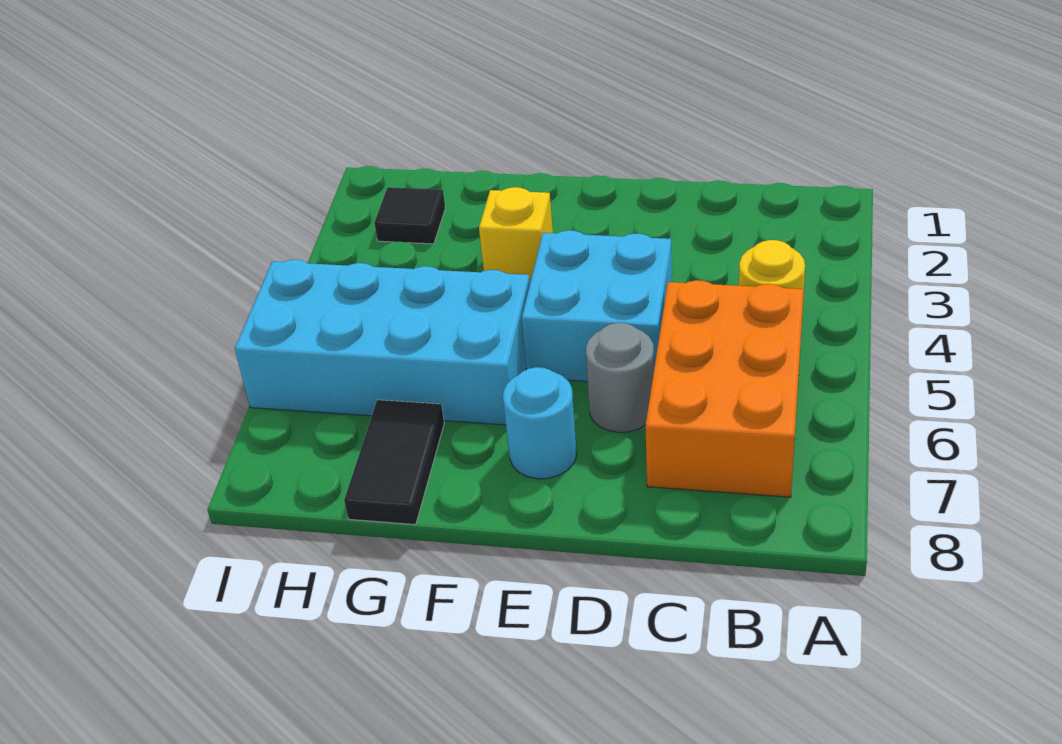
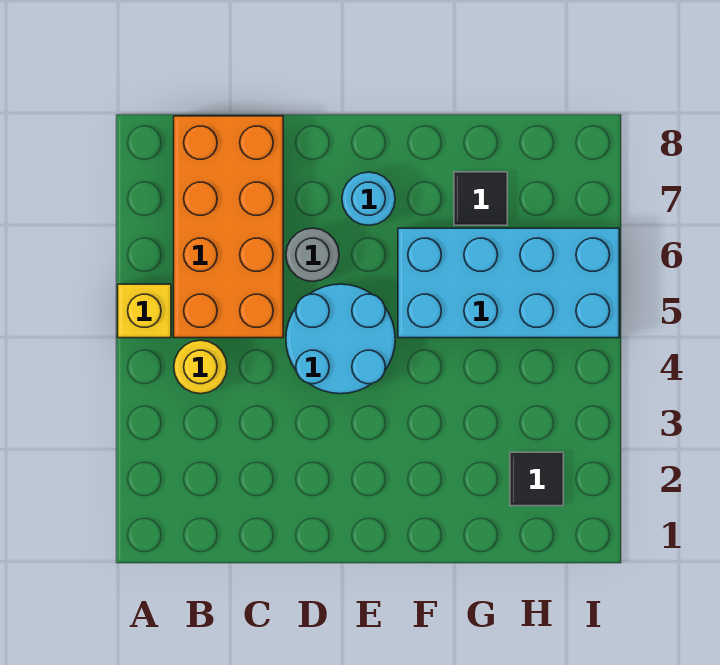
orange brick B5:C7 level 1 -> orange brick B5:C8 level 1
cyan brick D4:E5 level 1 -> cyan round brick D4:E5 level 1
yellow brick F3 level 1 -> yellow brick A5 level 1
black tile G7:G8 level 1 -> black tile G7 level 1

